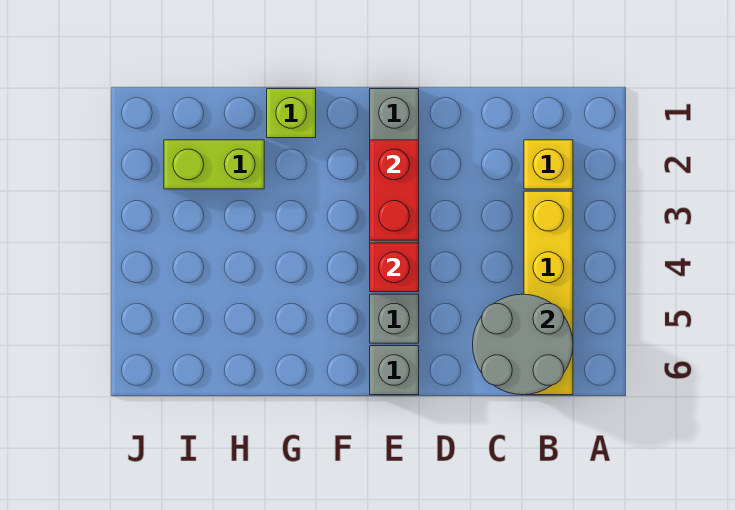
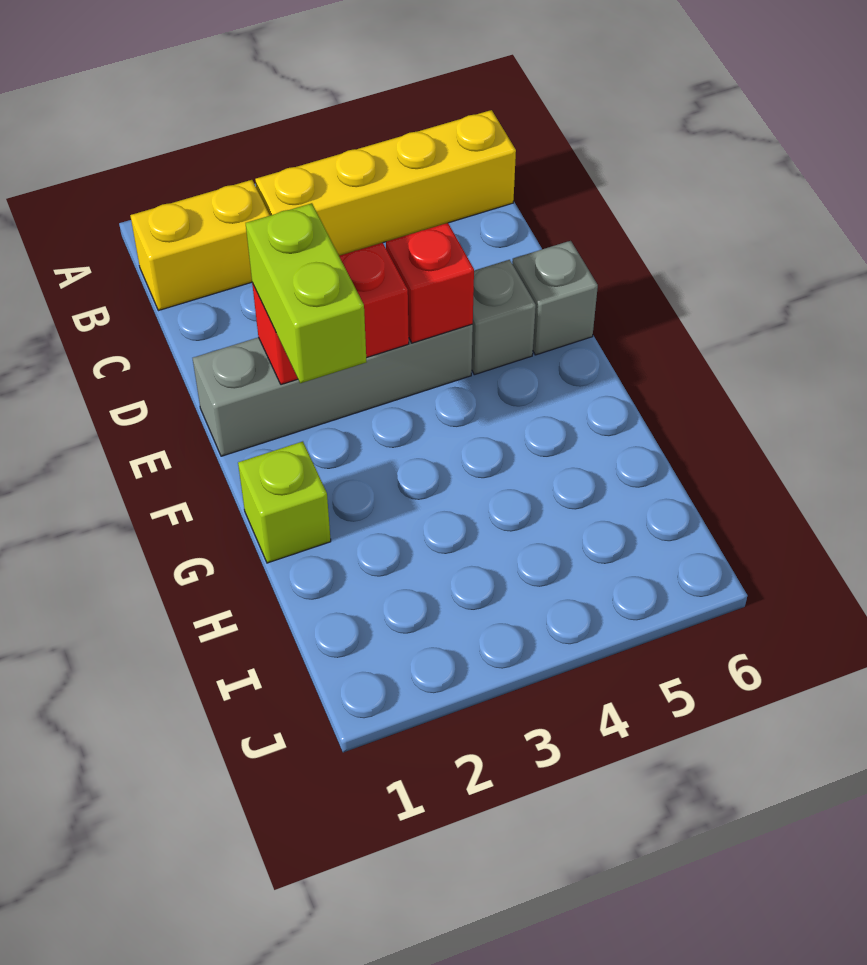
yellow brick B2 level 1 -> yellow brick B1:B2 level 1
grey round brick B5:C6 level 2 -> none
lime brick H2:I2 level 1 -> lime brick E2:F2 level 3

